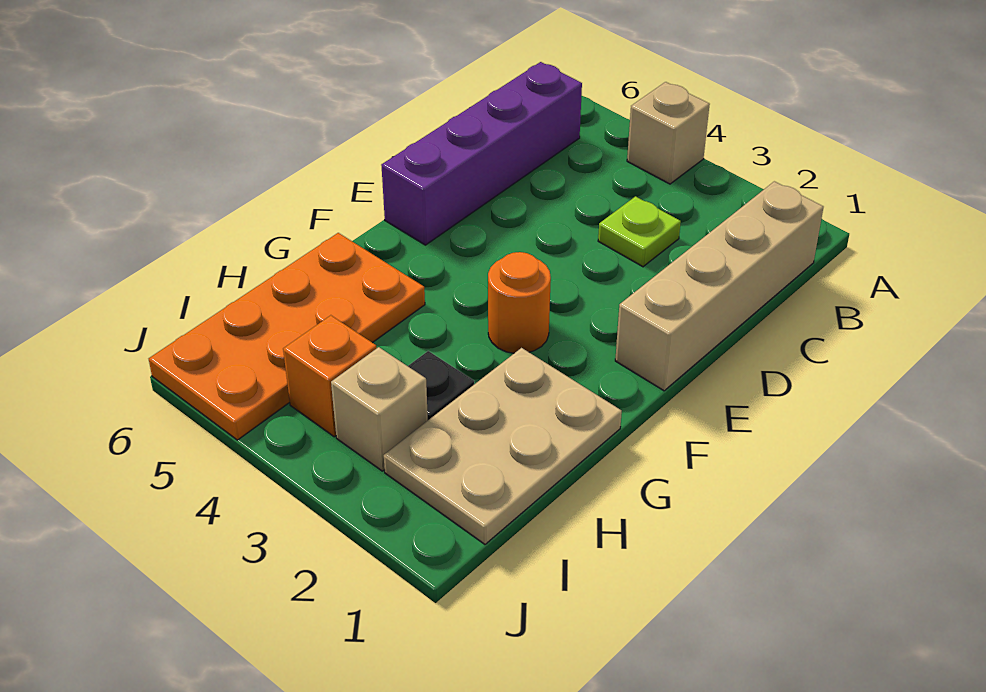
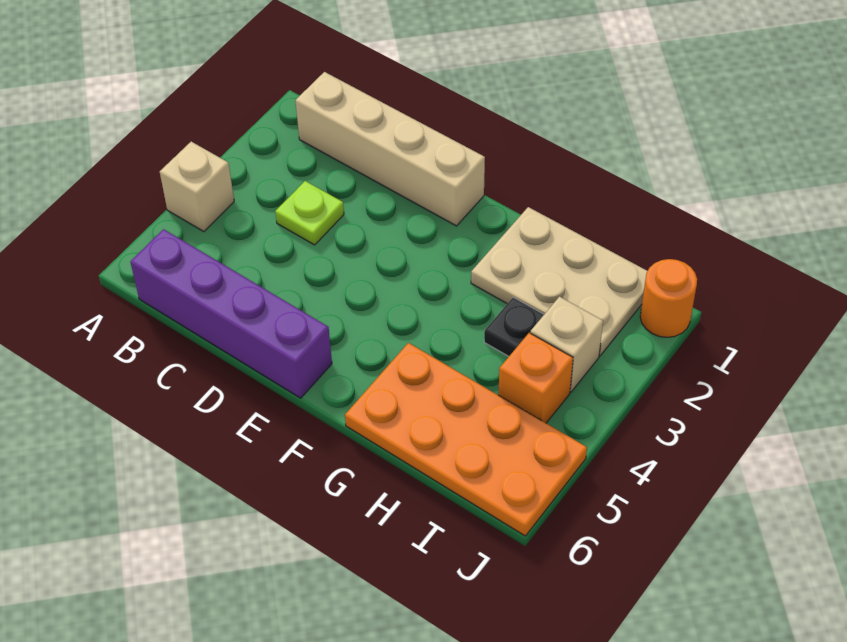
orange round brick F3 level 1 -> orange round brick J1 level 1

